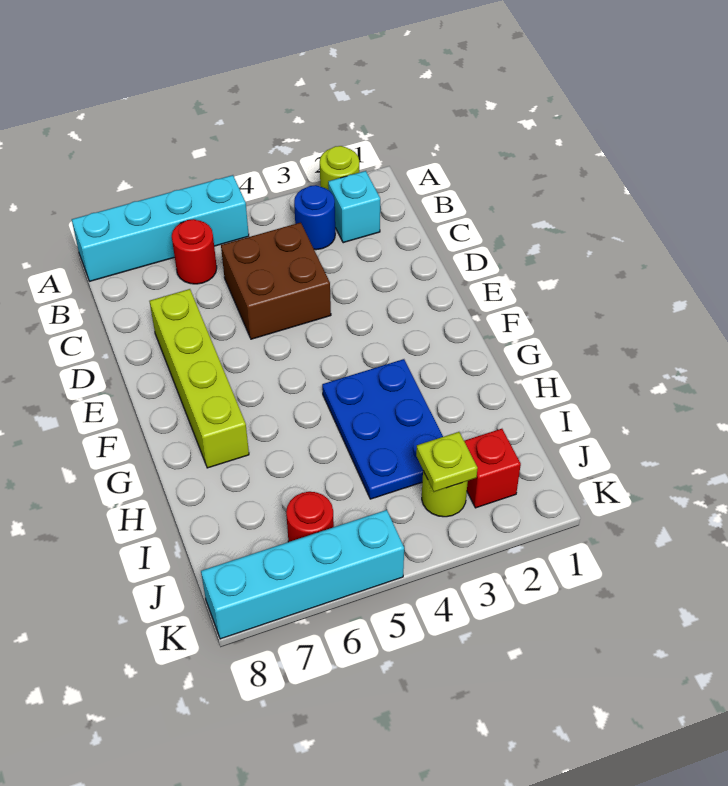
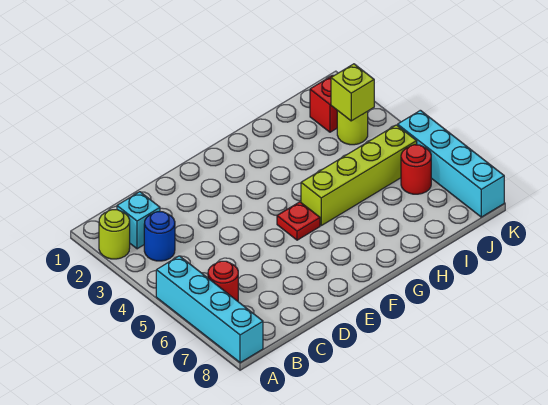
brown brick C4:D5 level 1 -> none
lime brick D7:G7 level 1 -> lime brick G5:J5 level 1
none -> red plate F5 level 1
blue plate G3:I4 level 1 -> none
lime plate J3 level 2 -> lime brick J3 level 2

